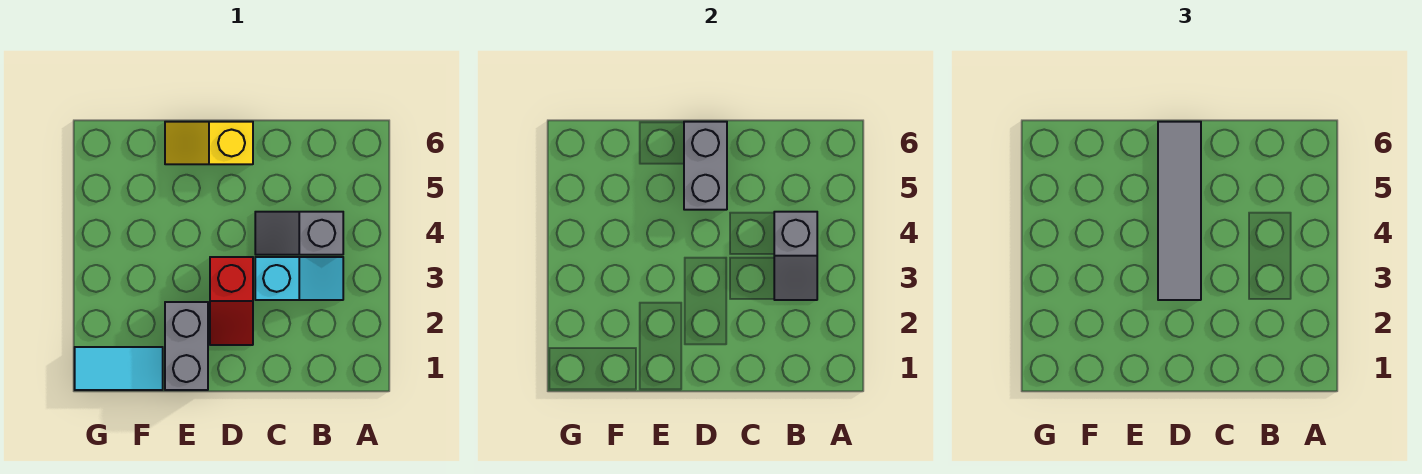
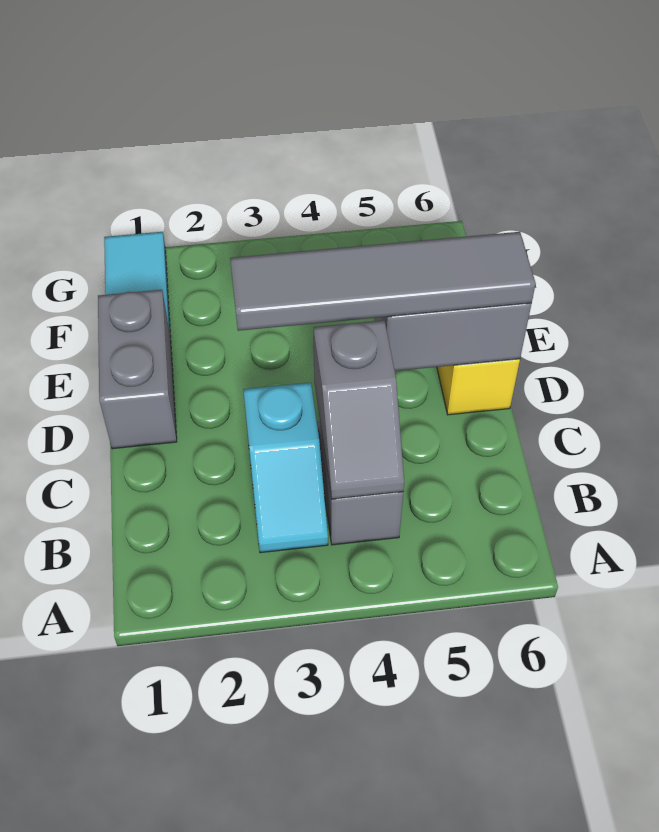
grey slope B3:B4 level 2 top 4 -> grey slope B4:C4 level 2 top C
red slope D2:D3 level 1 top 3 -> none
grey brick E1:E2 level 1 -> grey brick D1:E1 level 1

